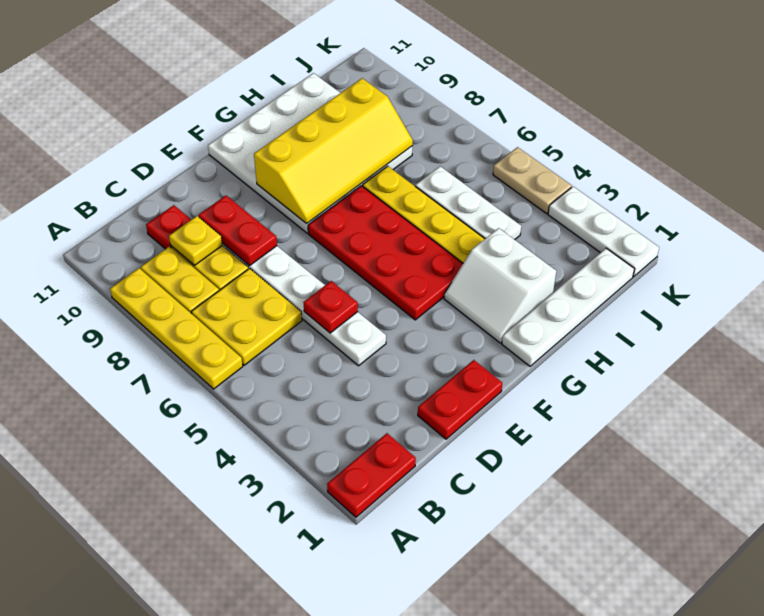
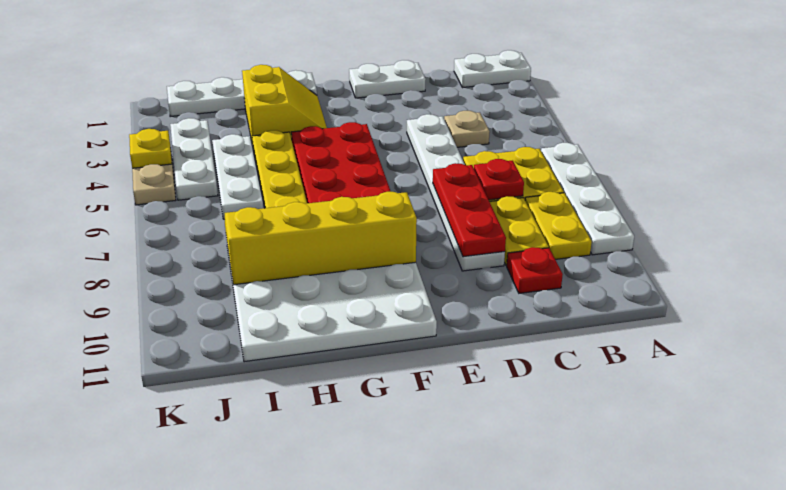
red plate A1:B1 level 1 -> white plate A1:B1 level 1
yellow plate A6:A9 level 1 -> white plate A6:A9 level 1
none -> tan plate C4 level 1
yellow plate C9 level 2 -> yellow plate K4 level 2
red plate D1:E1 level 1 -> white plate D1:E1 level 1
red plate D5 level 2 -> red plate C7 level 2
red plate D8:D9 level 2 -> red plate D7:D9 level 2
white slope G2:H3 level 1 top H -> yellow slope G2:H3 level 1 top H
white plate K1:K3 level 1 -> white plate J3:J5 level 1

